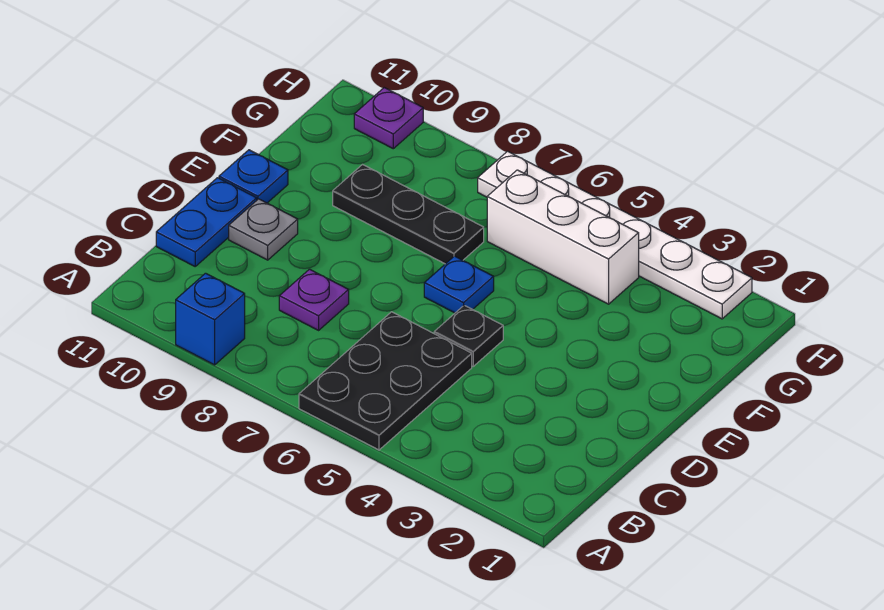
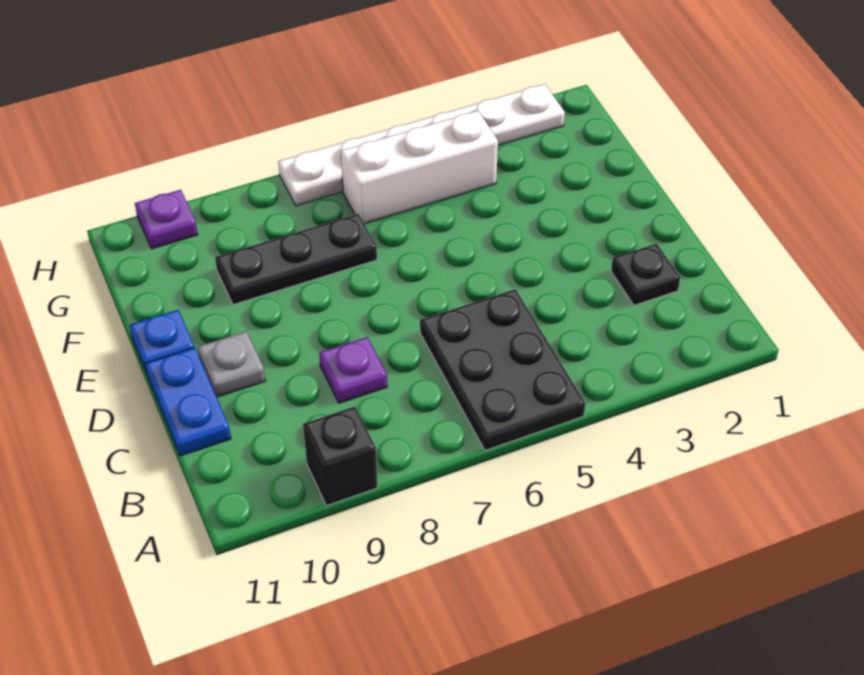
blue brick A9 level 1 -> black brick A9 level 1
black plate D5 level 1 -> black plate C2 level 1
blue plate E6 level 1 -> none

